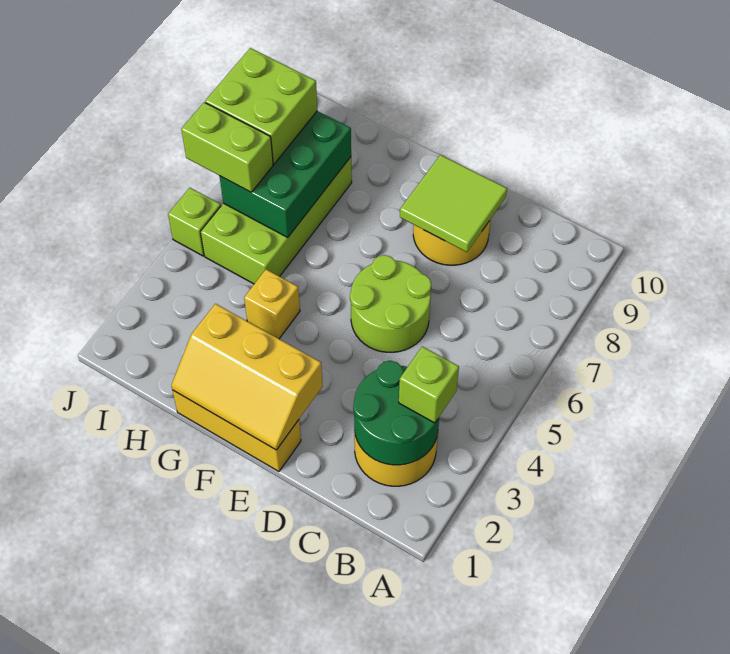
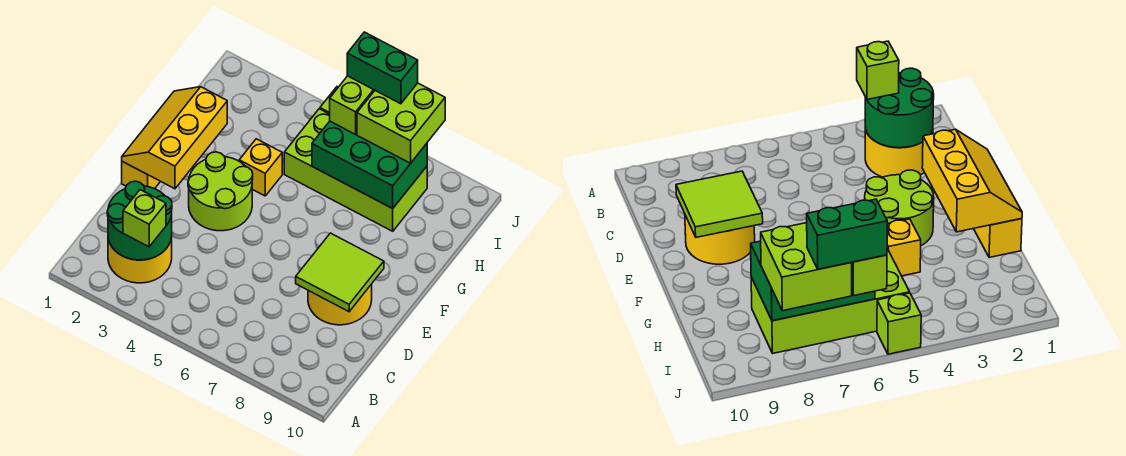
lime round brick D5:E6 level 1 -> lime round brick E3:F4 level 1
none -> green brick J6:J7 level 4

